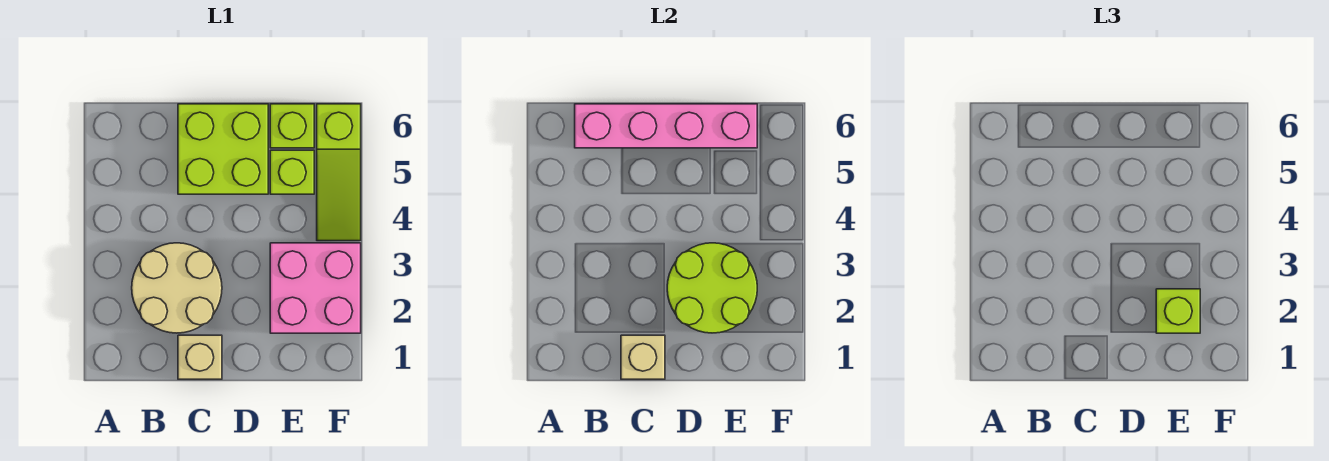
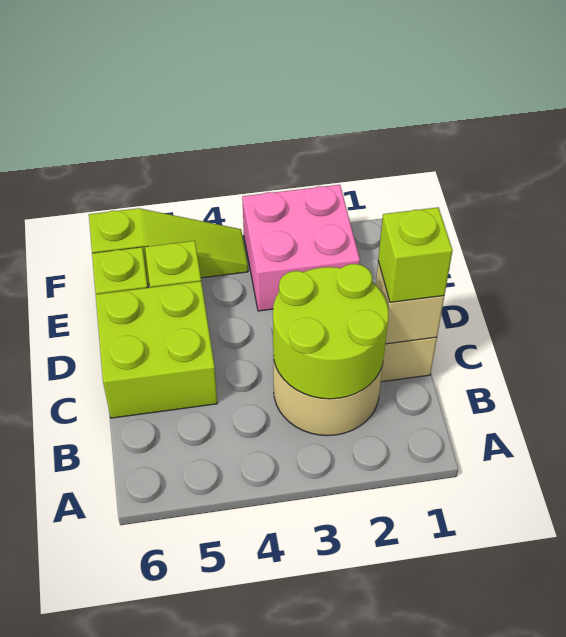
pink brick B6:E6 level 2 -> none
lime round brick D2:E3 level 2 -> lime round brick B2:C3 level 2
lime brick E2 level 3 -> lime brick C1 level 3

